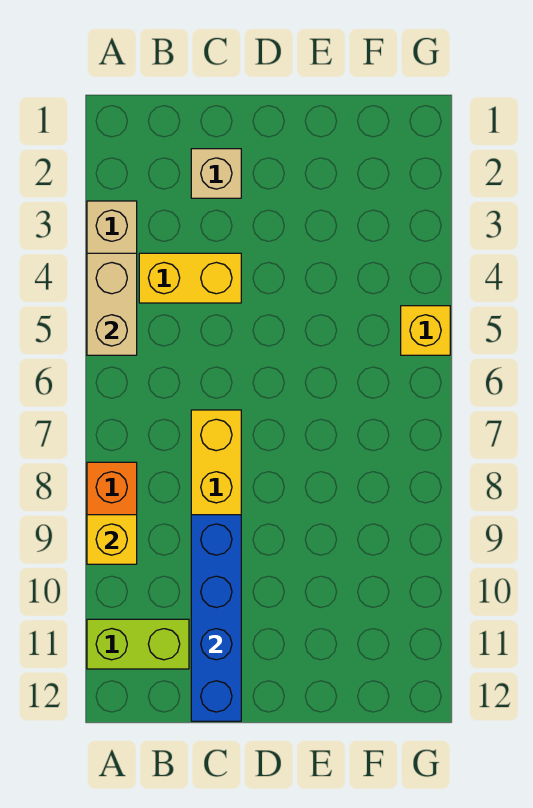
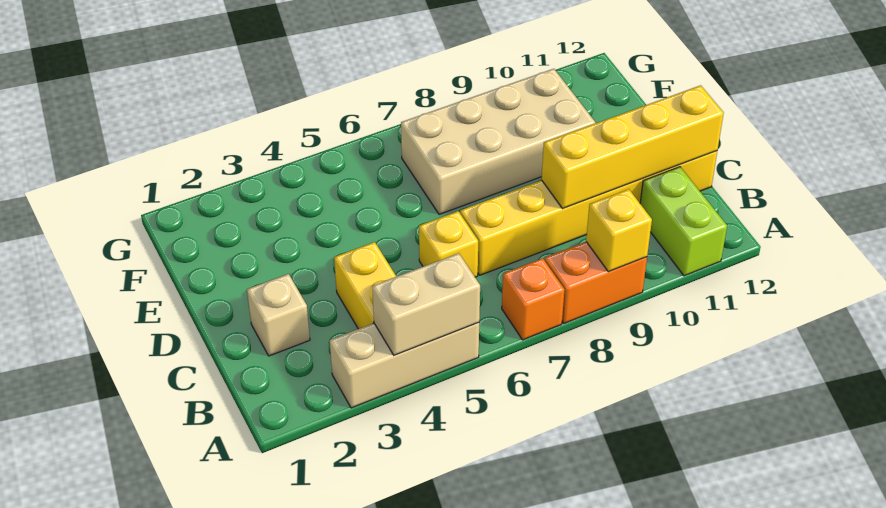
none -> orange brick A7 level 1
blue brick C9:C12 level 2 -> yellow brick C9:C12 level 2
none -> tan brick E7:F10 level 1
yellow brick G5 level 1 -> yellow brick C6 level 1

